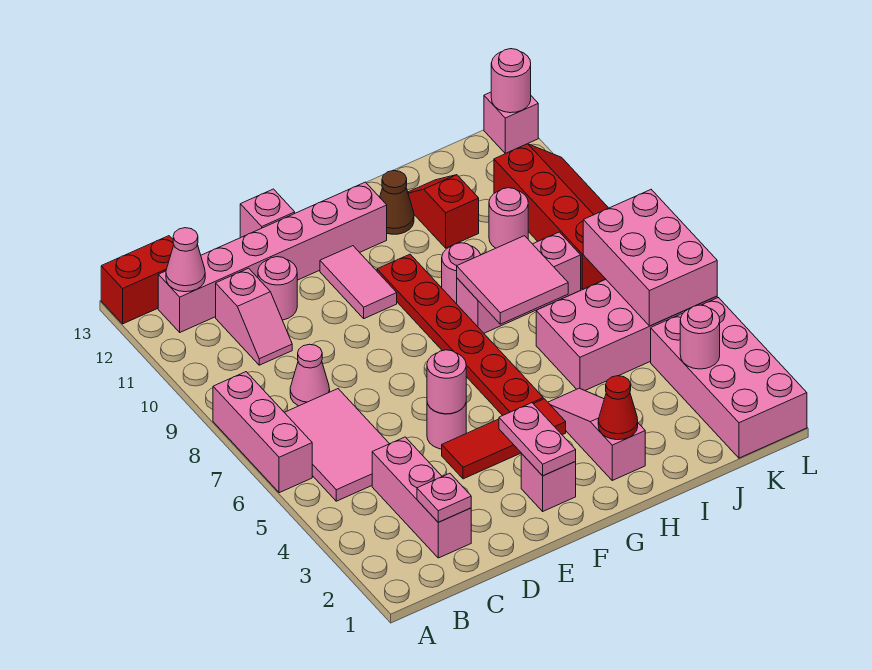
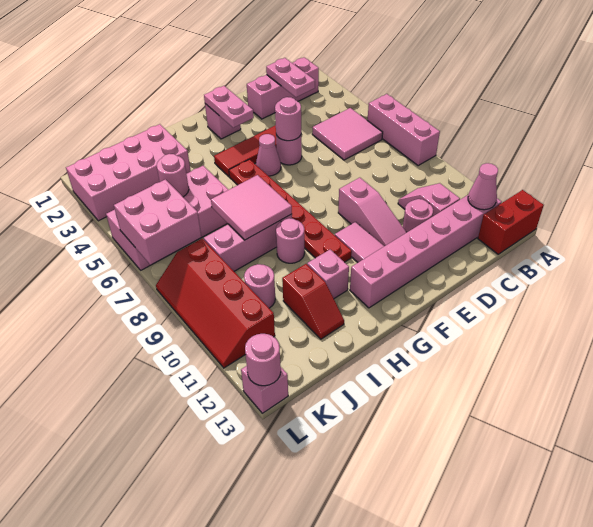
pink tile B5:C7 level 1 -> pink tile B5:C6 level 1
pink brick C2:C4 level 1 -> pink brick B2:D2 level 1
pink plate C2 level 2 -> pink plate C2:C3 level 2
pink cone C8 level 1 -> pink cone F5 level 1
pink brick E13 level 1 -> pink brick H11 level 1
pink slope H2:H4 level 1 top 2 -> pink slope E9:E11 level 1 top 9
red cone H2 level 2 -> none
brown cone H12 level 1 -> none
pink brick K1:L4 level 1 -> pink brick I2:L3 level 1
pink round brick K3 level 2 -> pink round brick J5 level 2
pink brick K5:L7 level 2 -> pink brick K6:L7 level 2

